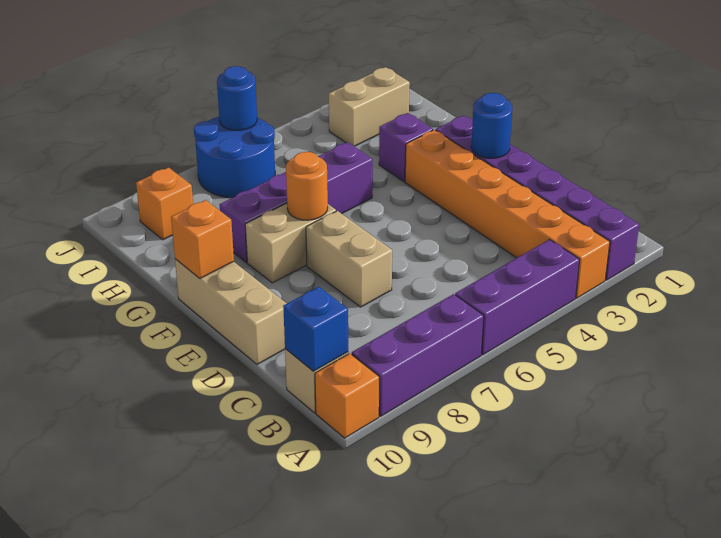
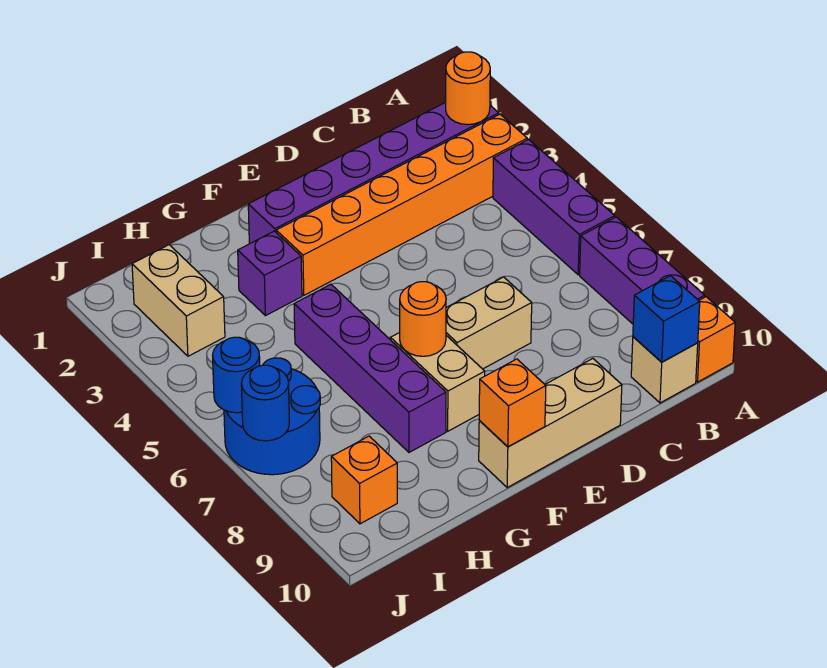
none -> orange round brick A2 level 2
blue round brick E2 level 2 -> blue round brick J7 level 2

